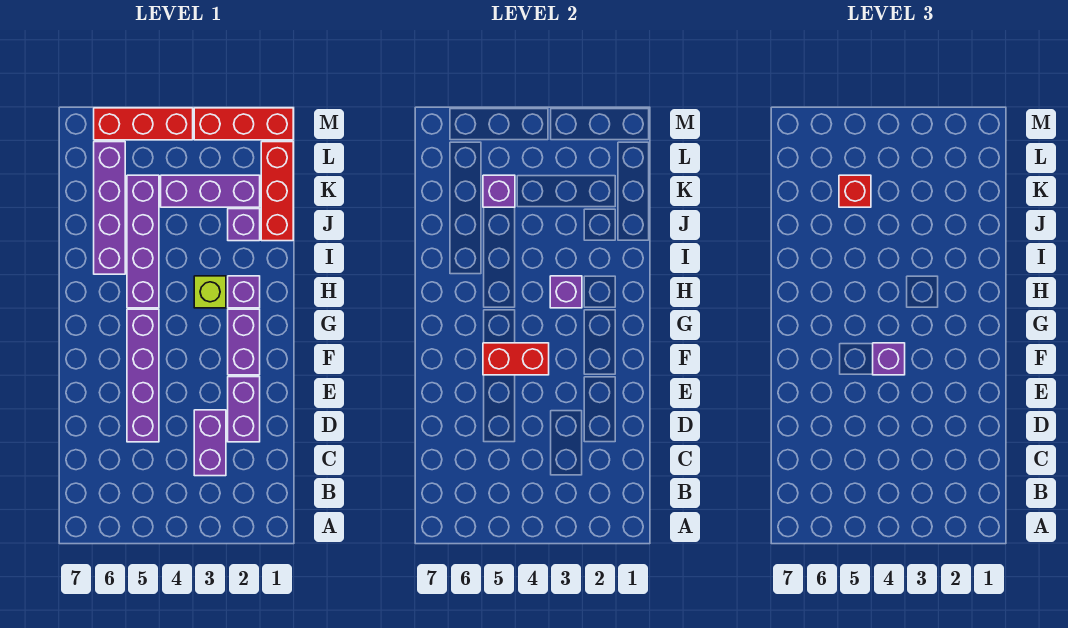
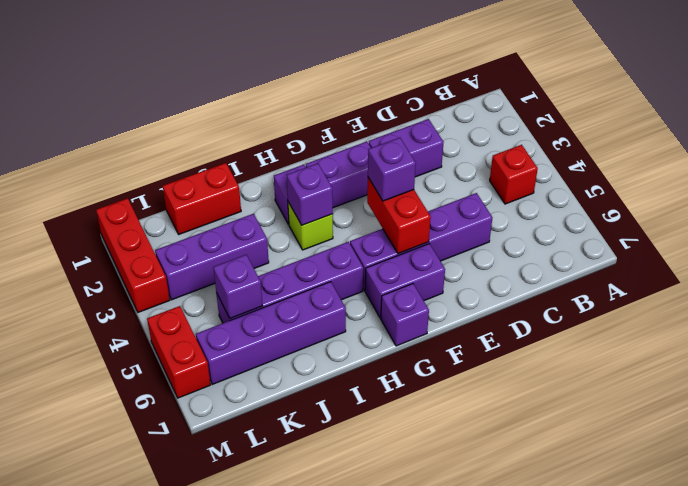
purple brick C3:D3 level 1 -> purple brick F6:G6 level 1
red brick J1:L1 level 1 -> red brick J1:K1 level 1
purple brick J2 level 1 -> purple brick G7 level 1
purple brick K2:K4 level 1 -> purple brick J3:L3 level 1
red brick K5 level 3 -> red brick B4 level 1
red brick M4:M6 level 1 -> red brick M5:M6 level 1

